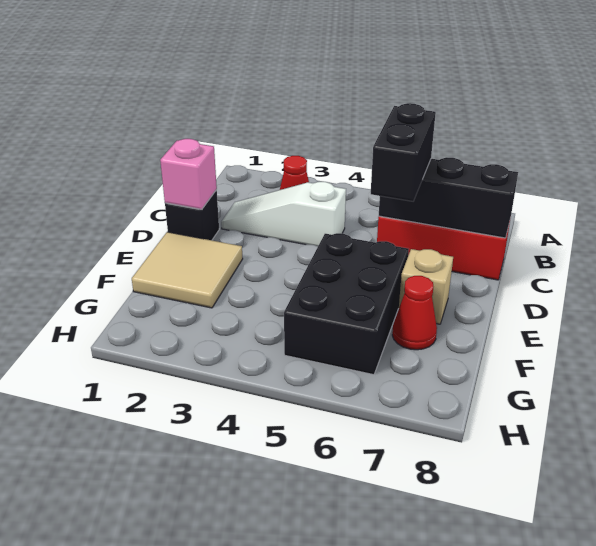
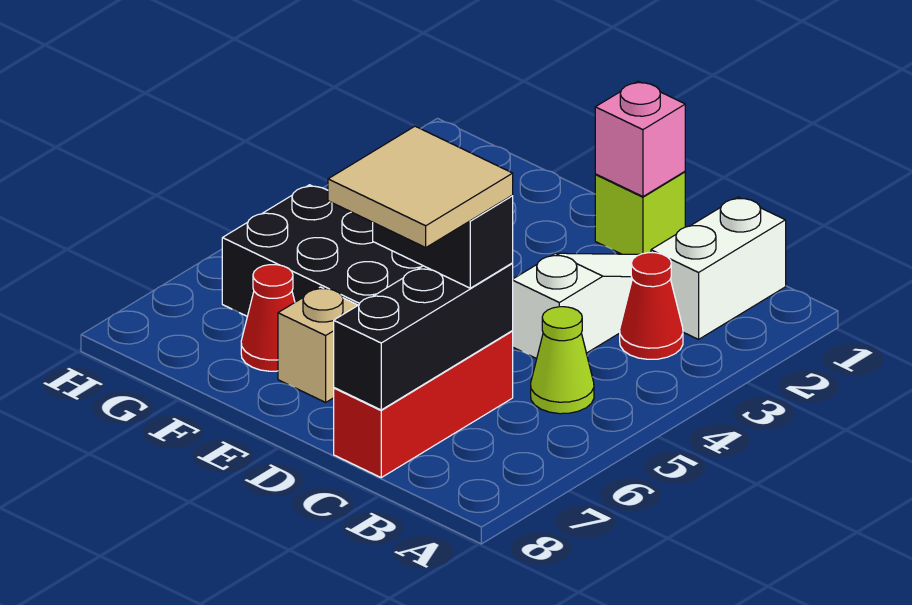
none -> white brick B1:B2 level 1
none -> lime cone B5 level 1
black brick D1 level 1 -> lime brick D1 level 1
tan tile E1:F2 level 1 -> tan tile C6:D7 level 4

